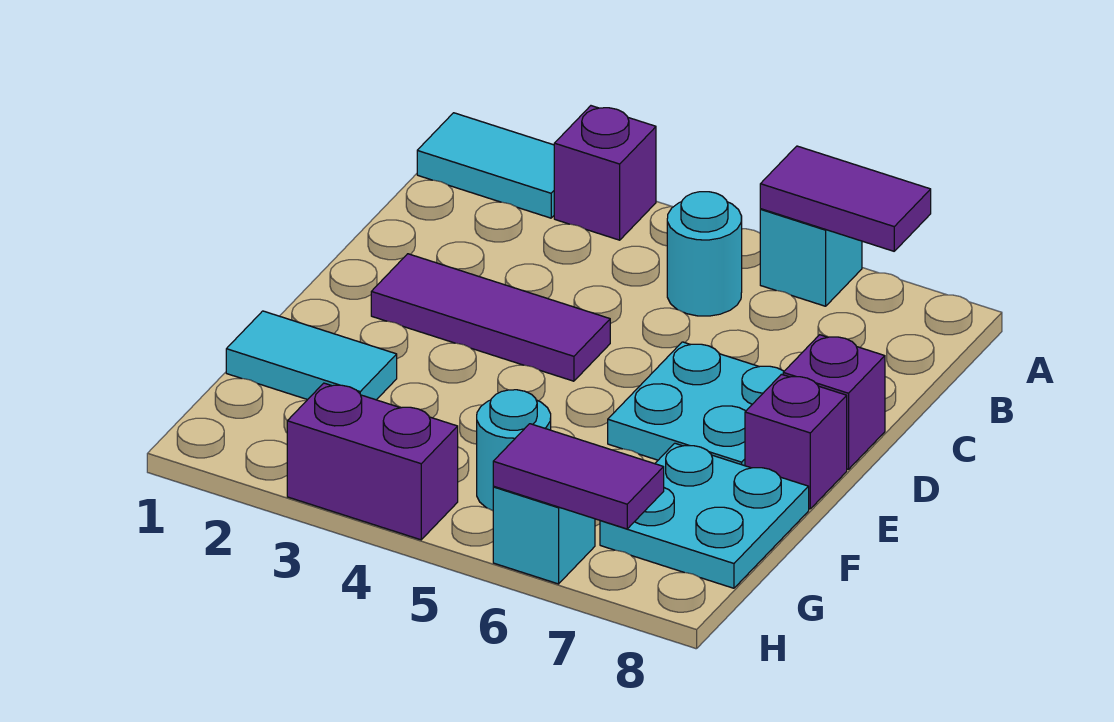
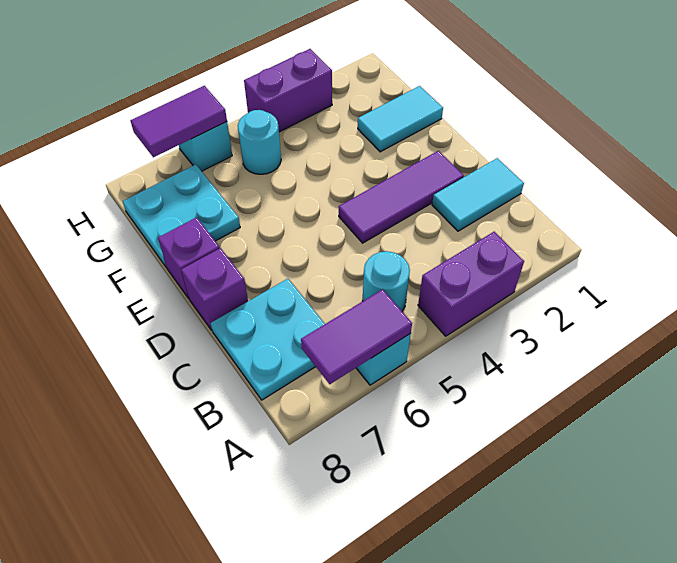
cyan tile A1:A2 level 1 -> cyan tile C1:C2 level 1
purple brick A3 level 1 -> purple brick A3:A4 level 1
cyan plate D6:E7 level 1 -> cyan plate B7:C8 level 1

